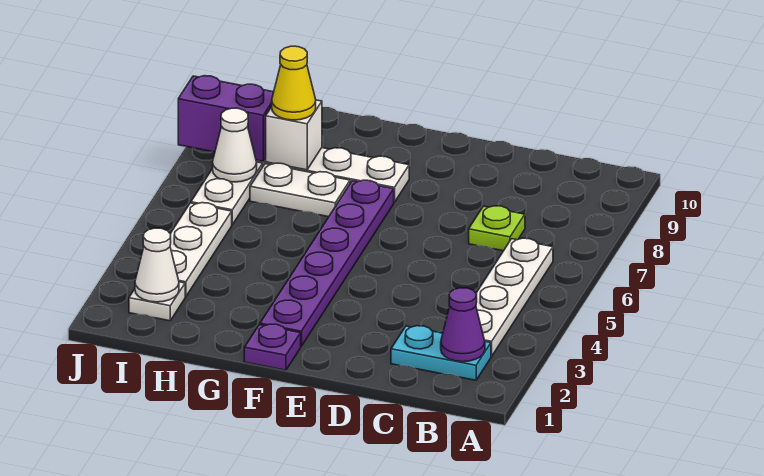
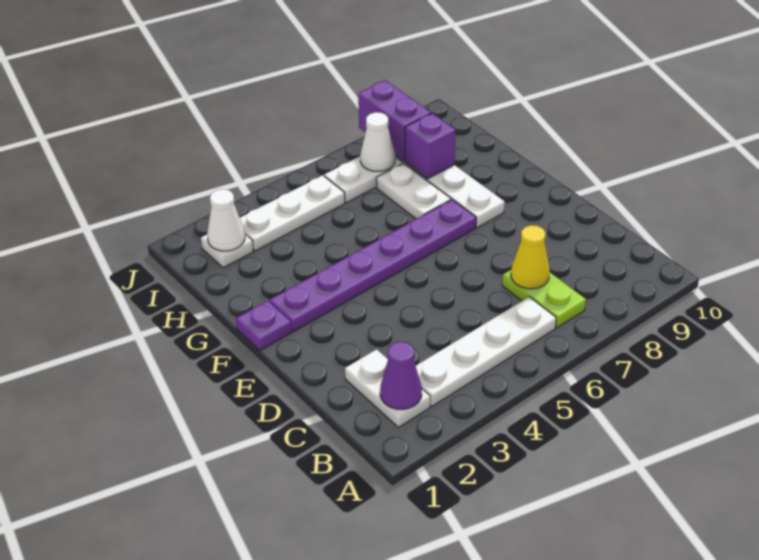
cyan plate B2:C2 level 1 -> white plate B2:C2 level 1
lime plate C7 level 1 -> lime plate B7:C7 level 1
white brick H8 level 2 -> purple brick H8 level 2
yellow cone H8 level 3 -> yellow cone C7 level 2

